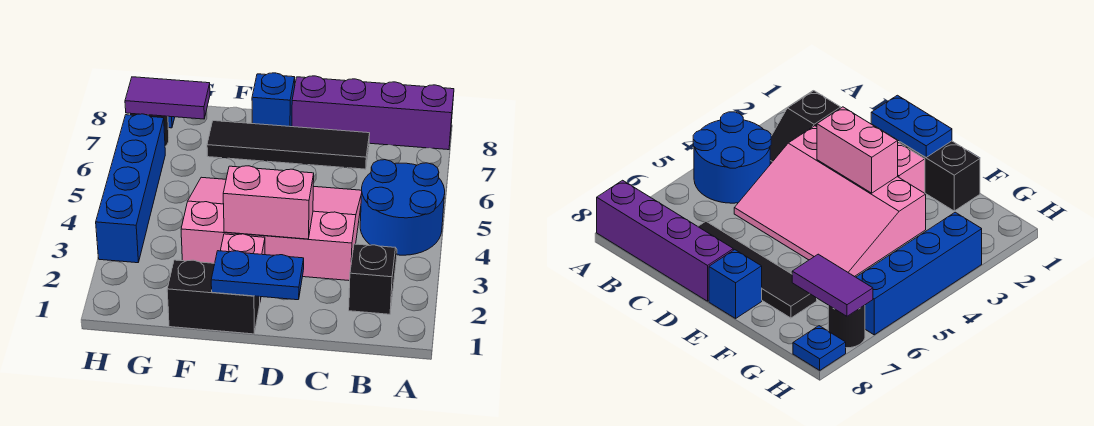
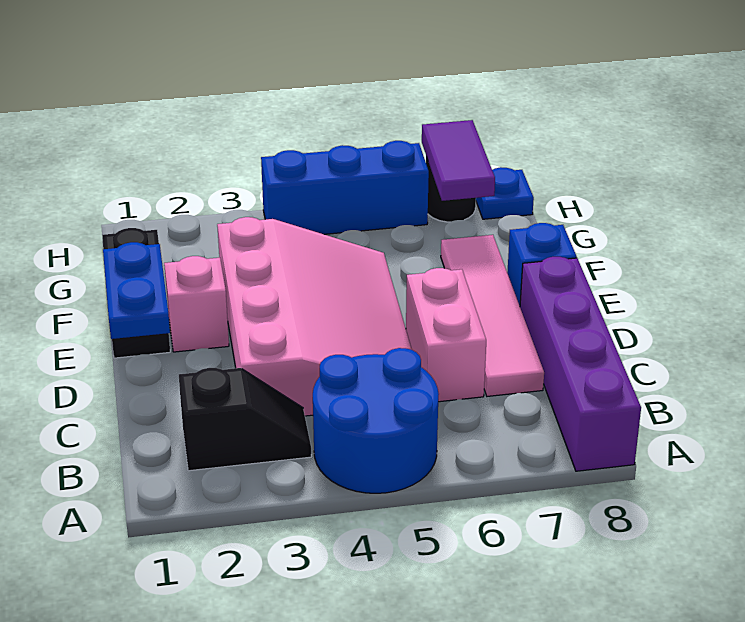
black tile C7:F7 level 1 -> pink tile C7:F7 level 1
pink brick D3:E3 level 2 -> pink brick C6:D6 level 1
blue brick H3:H6 level 1 -> blue brick H4:H6 level 1

